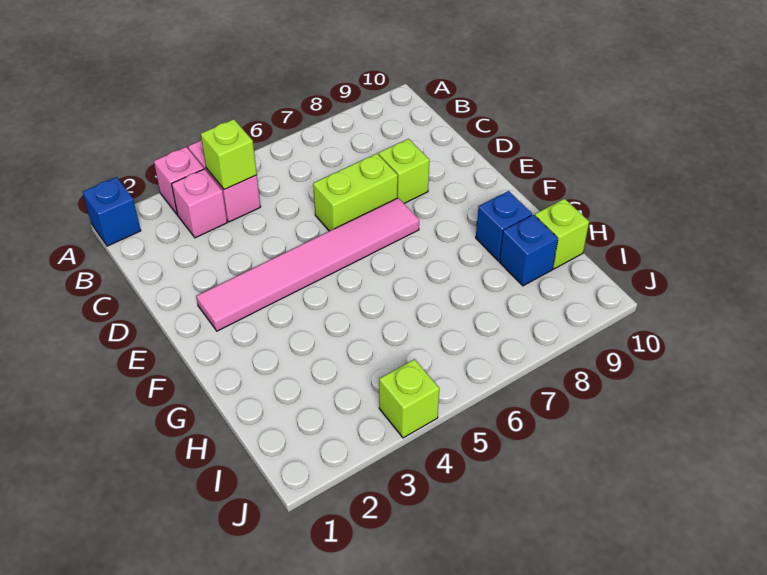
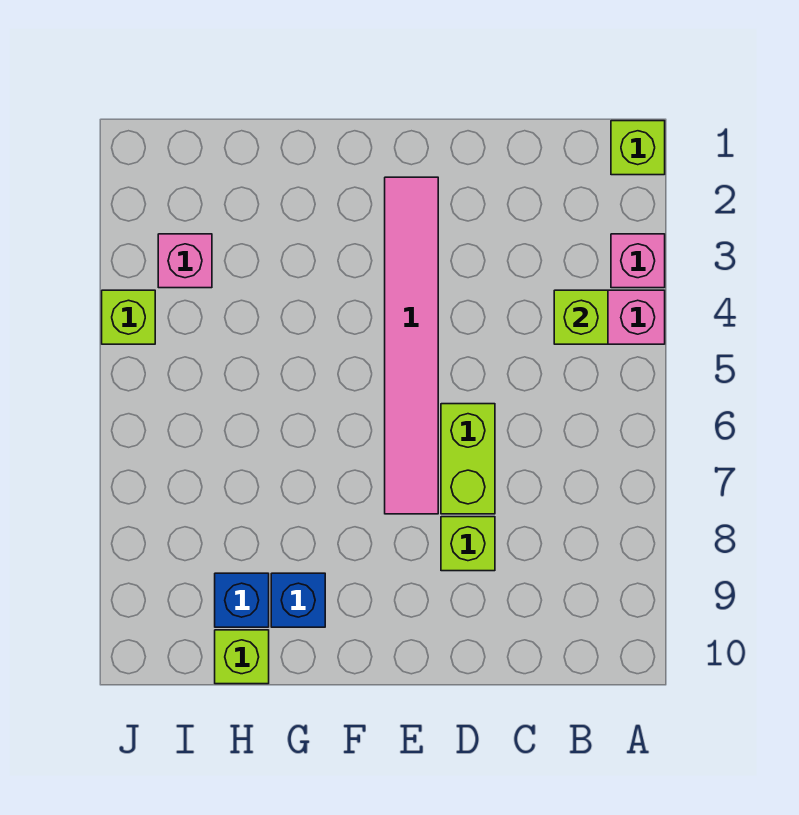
blue brick A1 level 1 -> lime brick A1 level 1
pink brick B3 level 1 -> pink brick I3 level 1

